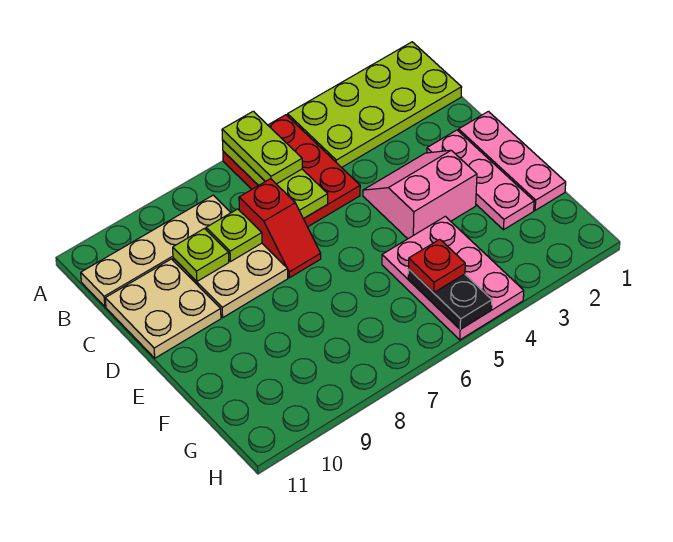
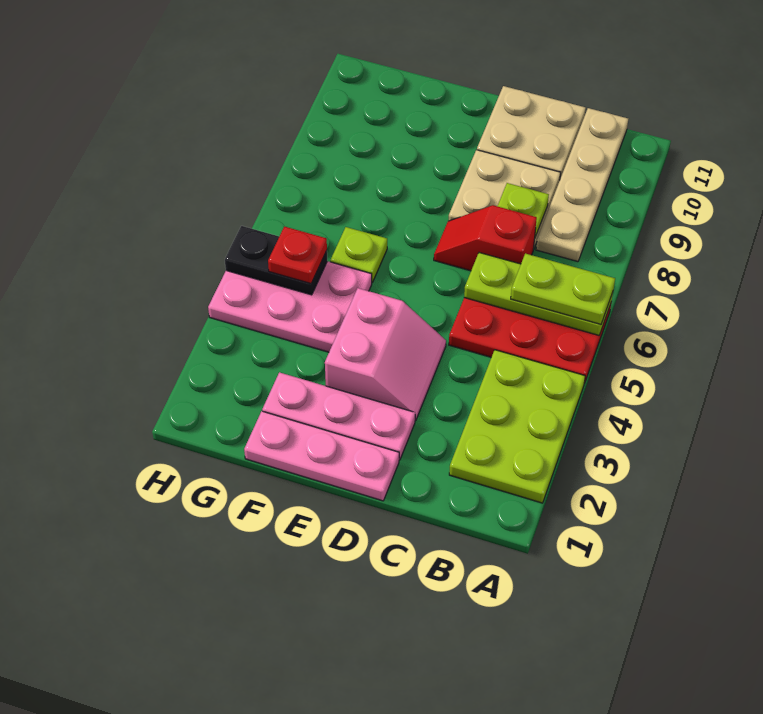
lime plate A1:B4 level 1 -> lime plate A2:B4 level 1
lime plate C9 level 2 -> lime plate F6 level 1

